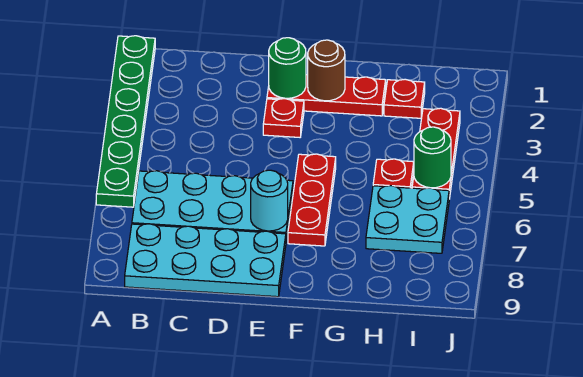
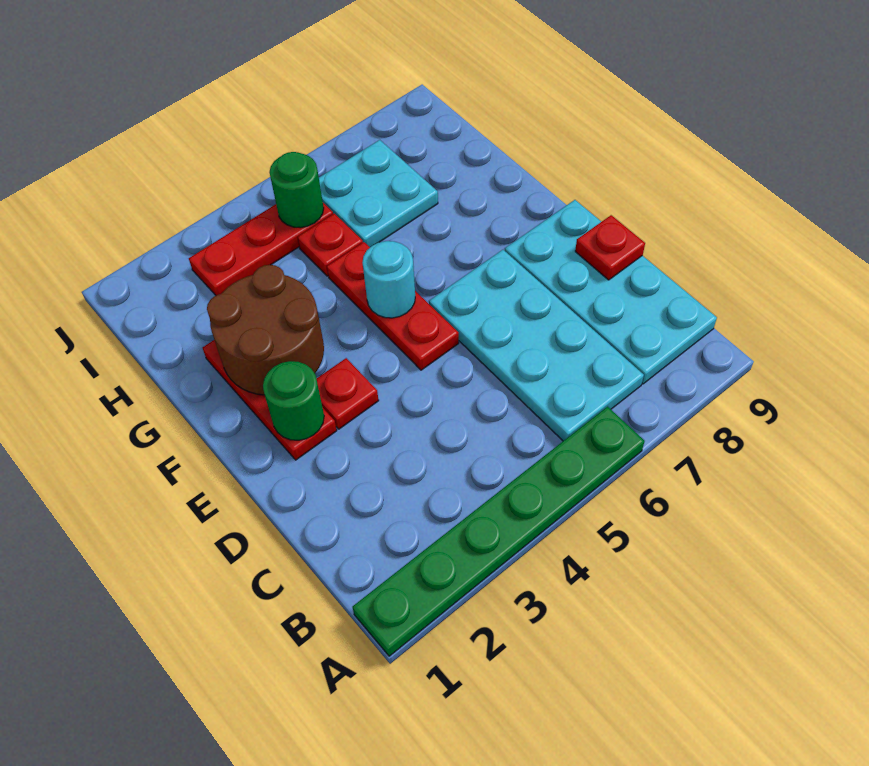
cyan round brick E7 level 2 -> cyan round brick F5 level 2
brown round brick F2 level 2 -> brown round brick F2:G3 level 2
red plate F5:F7 level 1 -> red plate E5:G5 level 1
red plate H2 level 1 -> red plate D9 level 2

